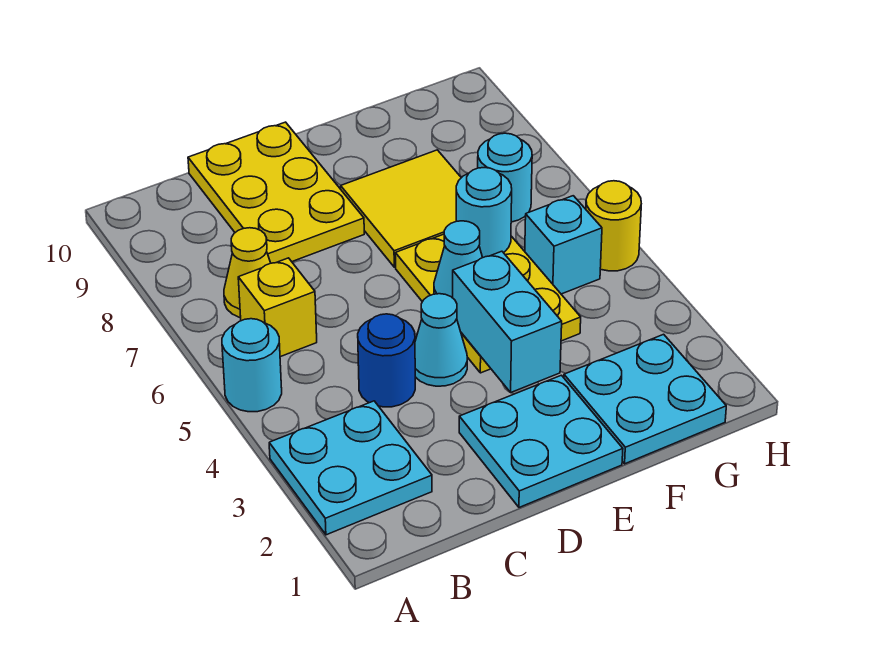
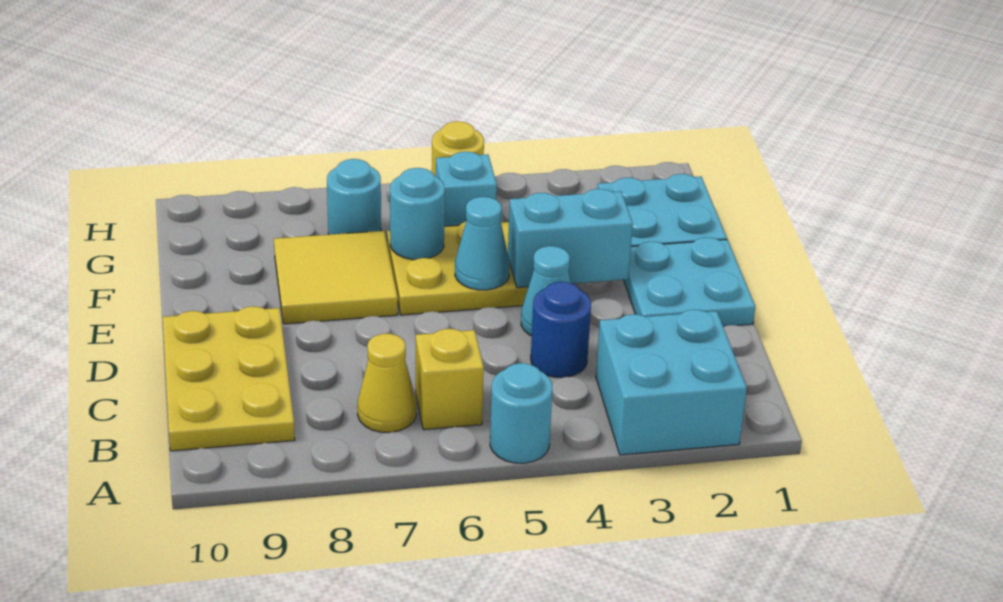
cyan plate A2:B3 level 1 -> cyan brick A2:B3 level 1
yellow plate C8:D10 level 1 -> yellow plate B9:D10 level 1

